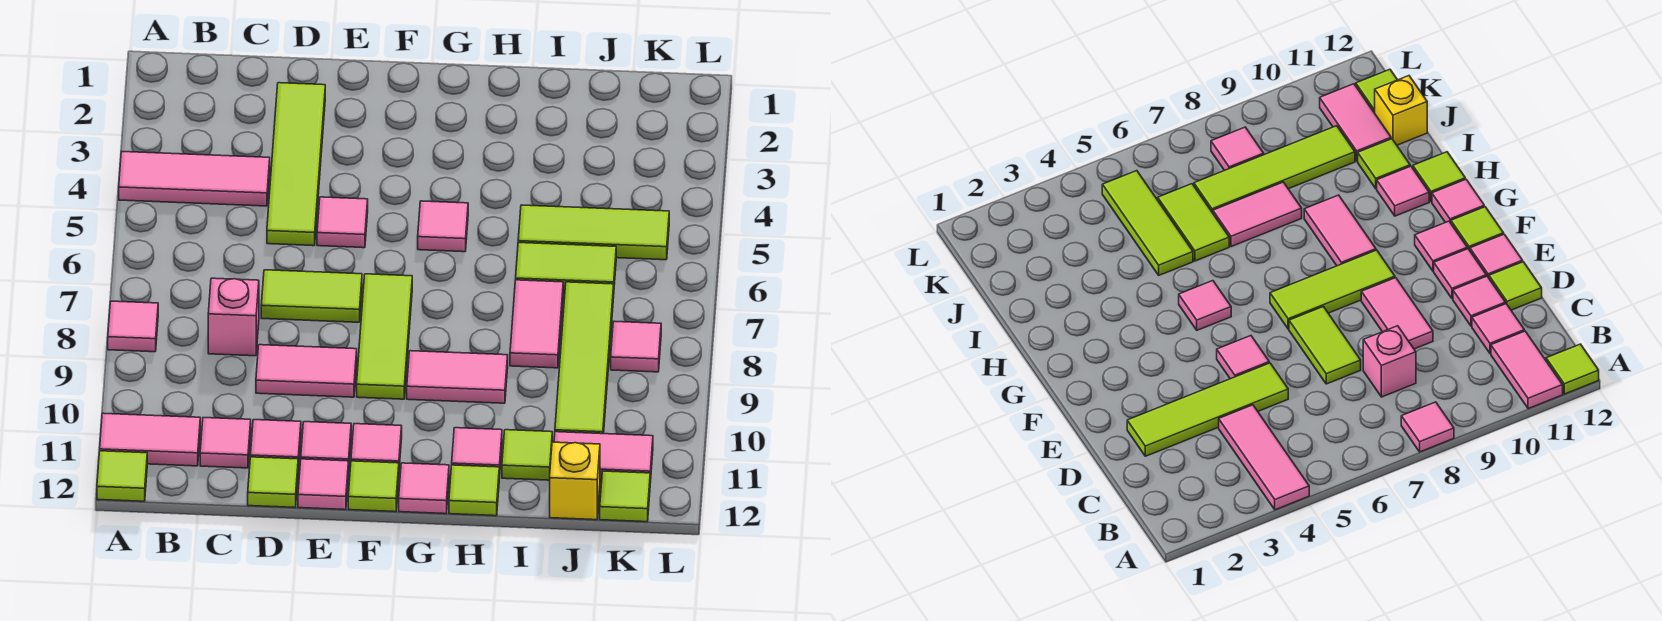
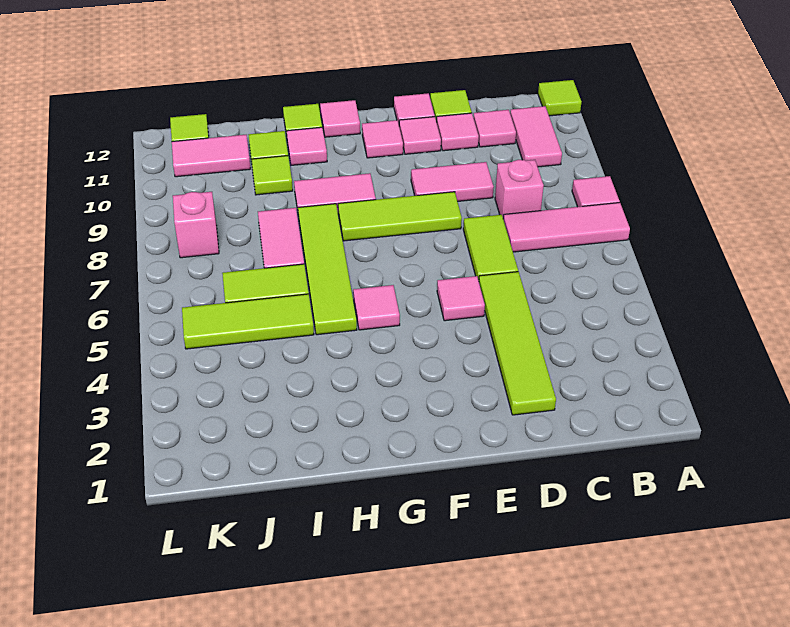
pink tile A4:C4 level 1 -> pink tile A7:C7 level 1
pink tile A11:B11 level 1 -> pink tile B10:B11 level 1
lime tile D7:E7 level 1 -> lime tile D6:D7 level 1
lime tile F7:F9 level 1 -> lime tile E8:G8 level 1
lime tile F12 level 1 -> lime tile I10 level 1
lime tile J7:J10 level 1 -> lime tile H5:H8 level 1
yellow brick J12 level 1 -> none
pink tile K8 level 1 -> pink brick K8 level 1

